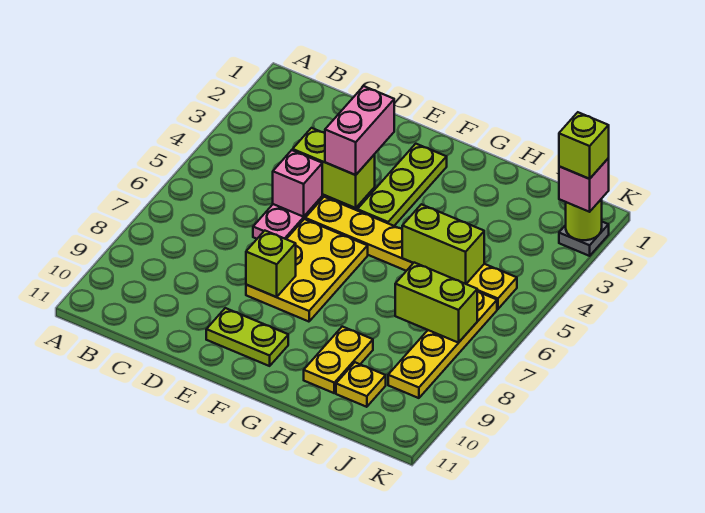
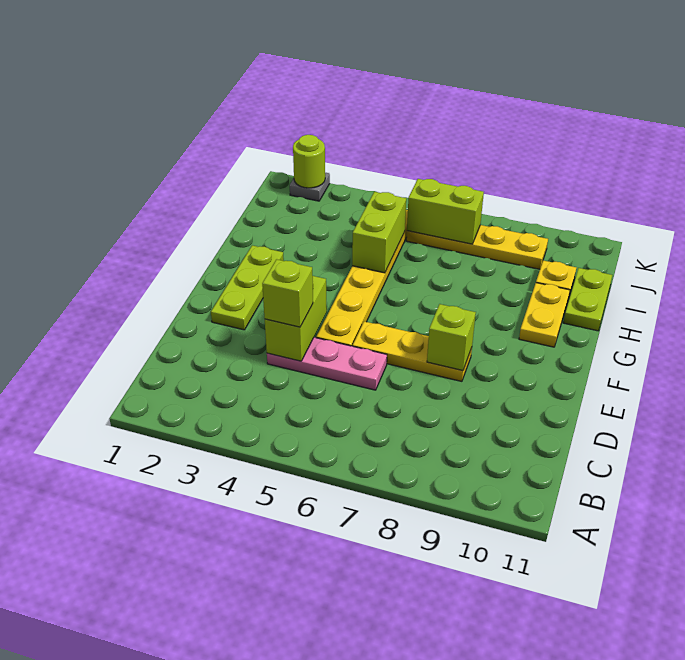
pink brick D5 level 2 -> none
pink brick E3:E4 level 3 -> none
yellow plate E6:F8 level 1 -> yellow plate E6:E8 level 1
lime plate E10:F10 level 1 -> lime plate H11:I11 level 1
lime plate F2:F4 level 1 -> lime plate E2:G2 level 1
yellow plate H9:H10 level 1 -> yellow plate G10:H10 level 1
lime brick I7:J7 level 2 -> lime brick J6:J7 level 2
pink brick K2 level 3 -> none
lime brick K2 level 4 -> lime brick D4 level 3

